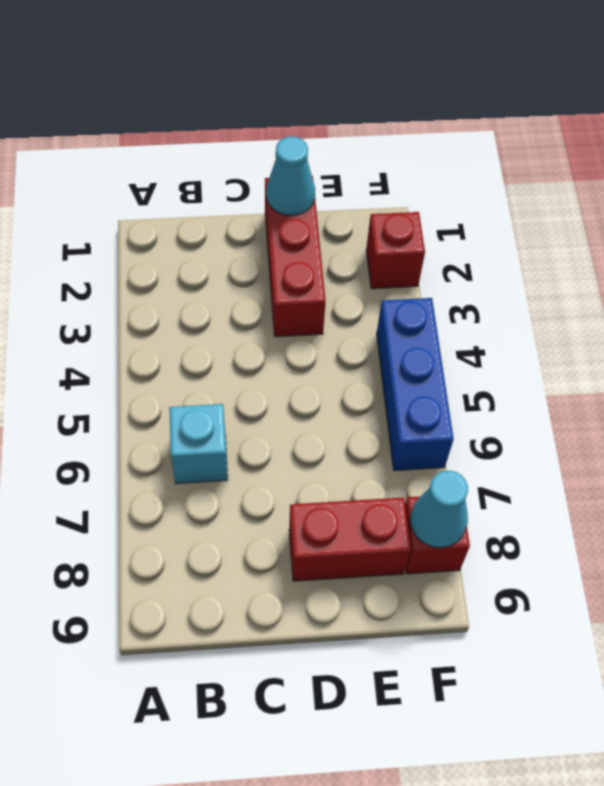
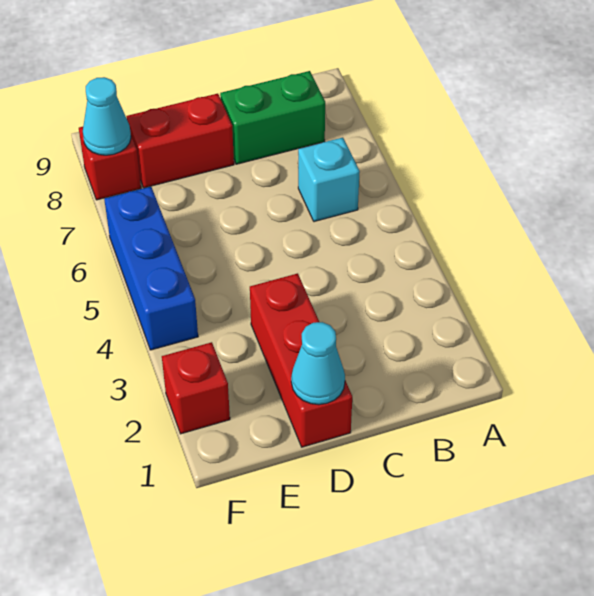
none -> green brick B8:C8 level 1

